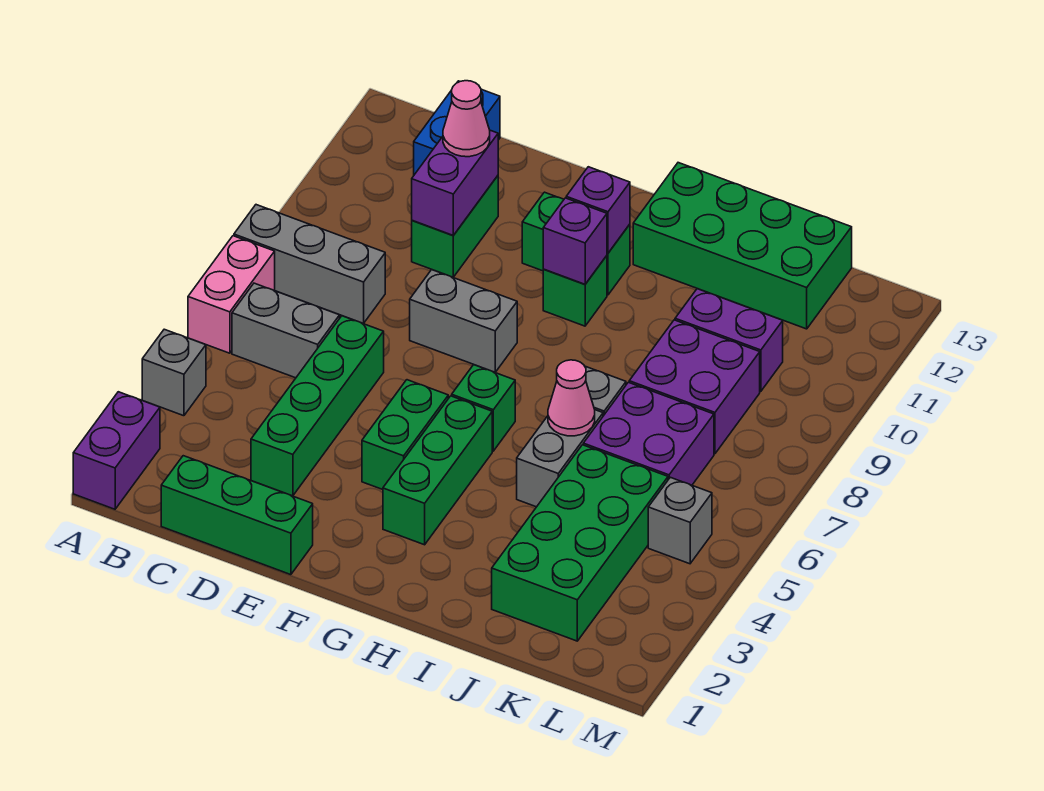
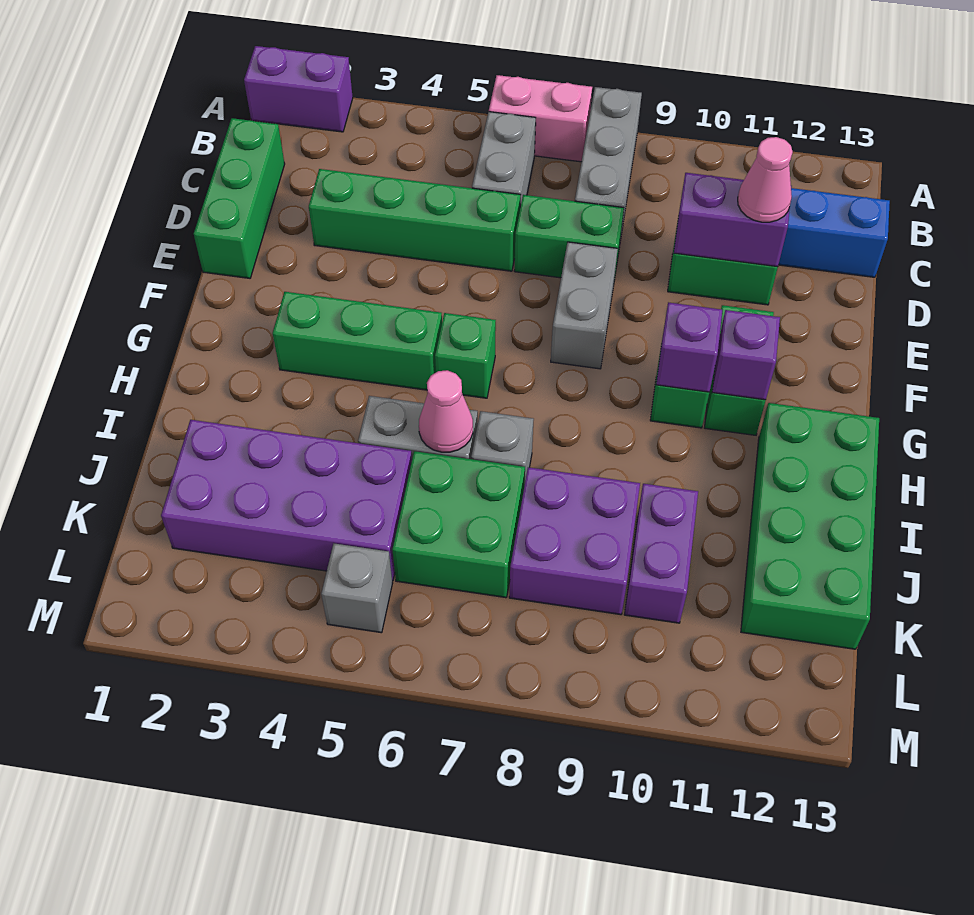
grey brick A4 level 1 -> none
green brick F4:F5 level 1 -> green brick D7:D8 level 1
green brick J2:K5 level 1 -> purple brick J2:K5 level 1
purple brick J6:K7 level 1 -> green brick J6:K7 level 1

